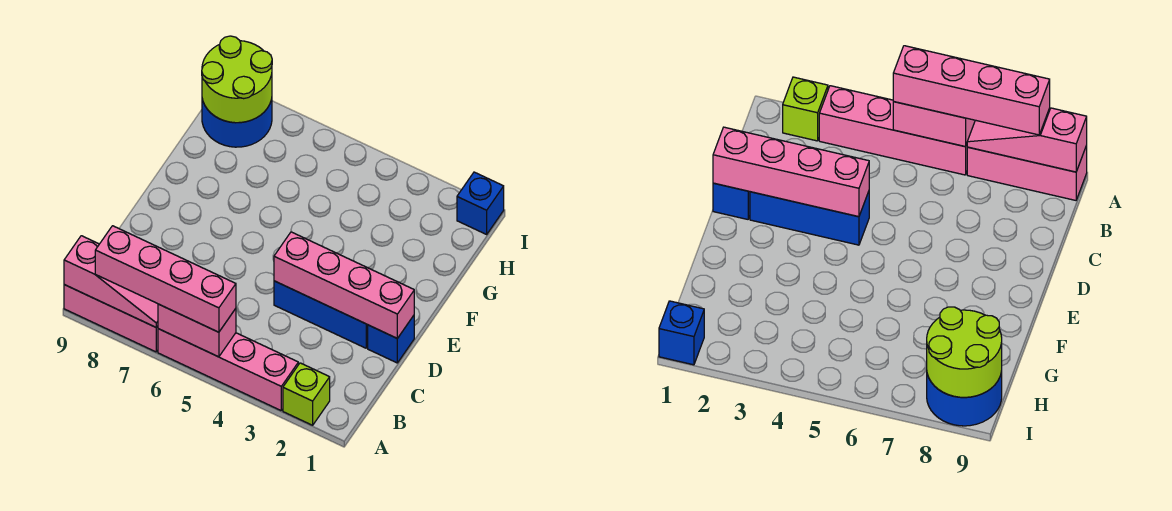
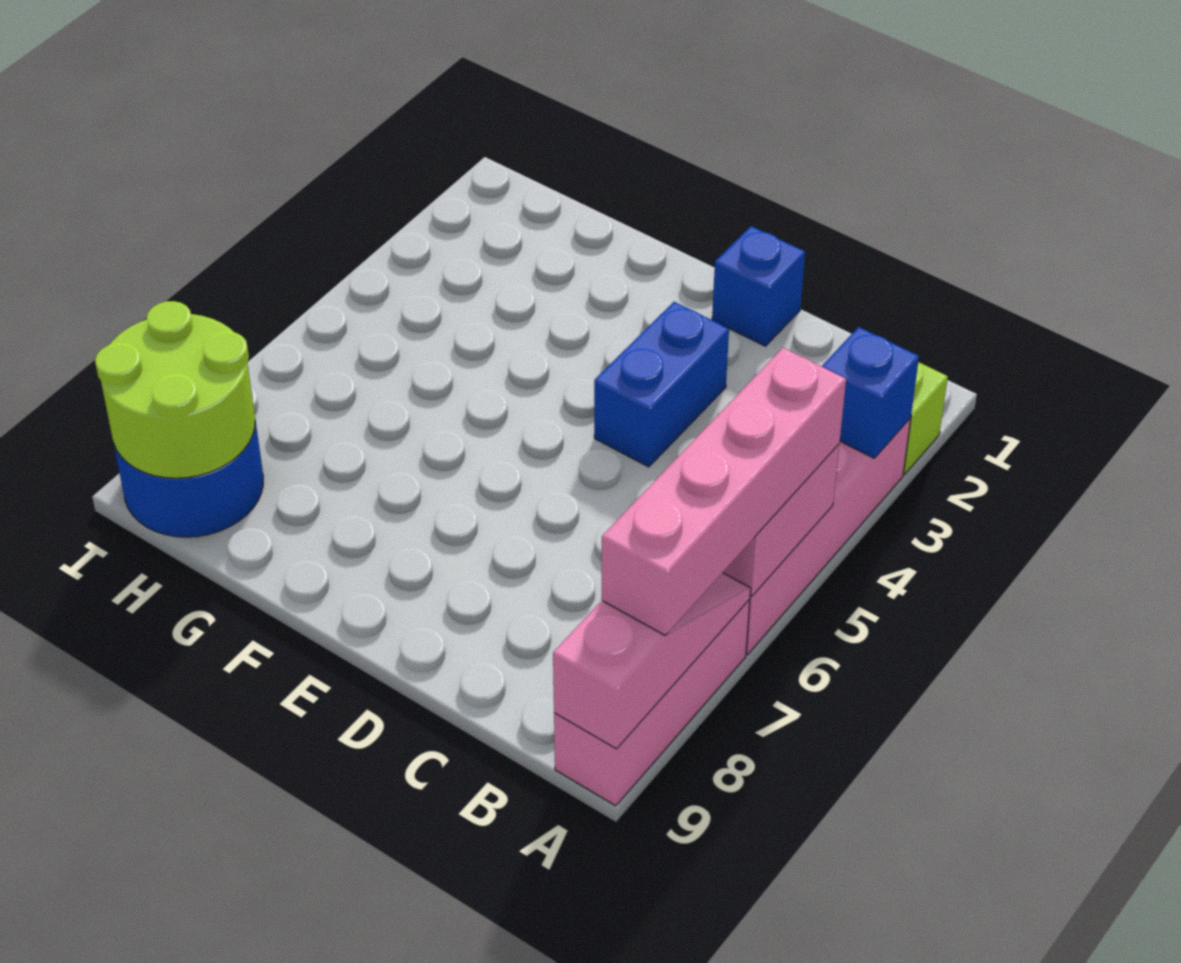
pink brick D1:D4 level 2 -> none
blue brick D2:D4 level 1 -> blue brick D3:D4 level 1
blue brick I1 level 1 -> blue brick A3 level 2

